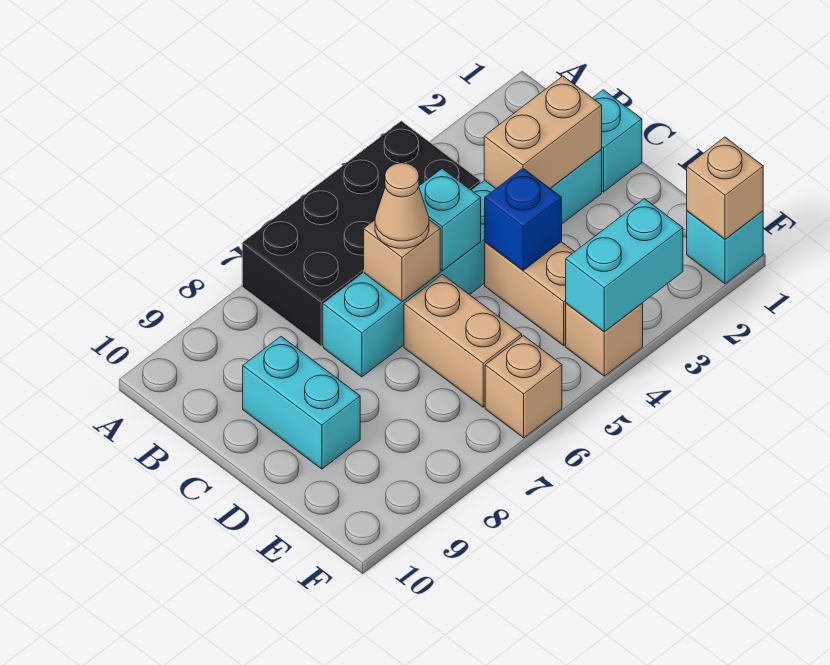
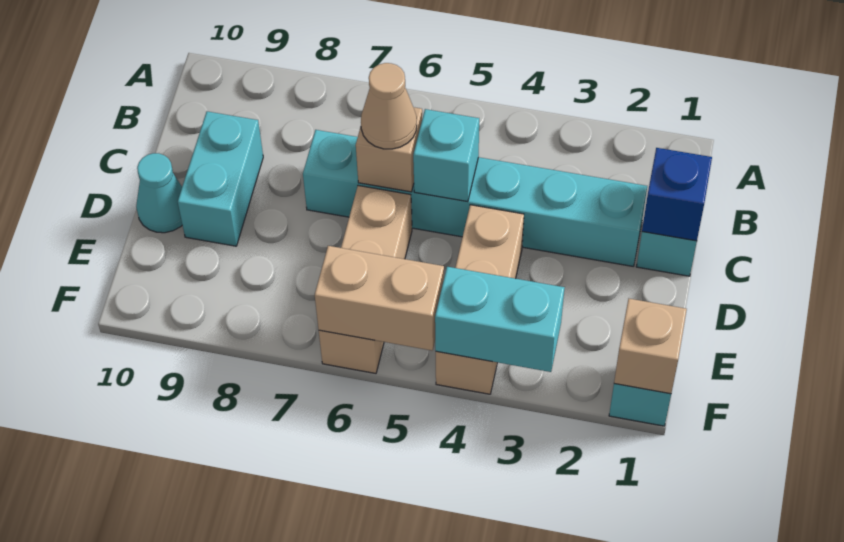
black brick A4:B7 level 1 -> none
tan brick C2:C3 level 2 -> tan brick F5:F6 level 2
blue brick D4 level 2 -> blue brick C1 level 2
none -> cyan cone D10 level 1

